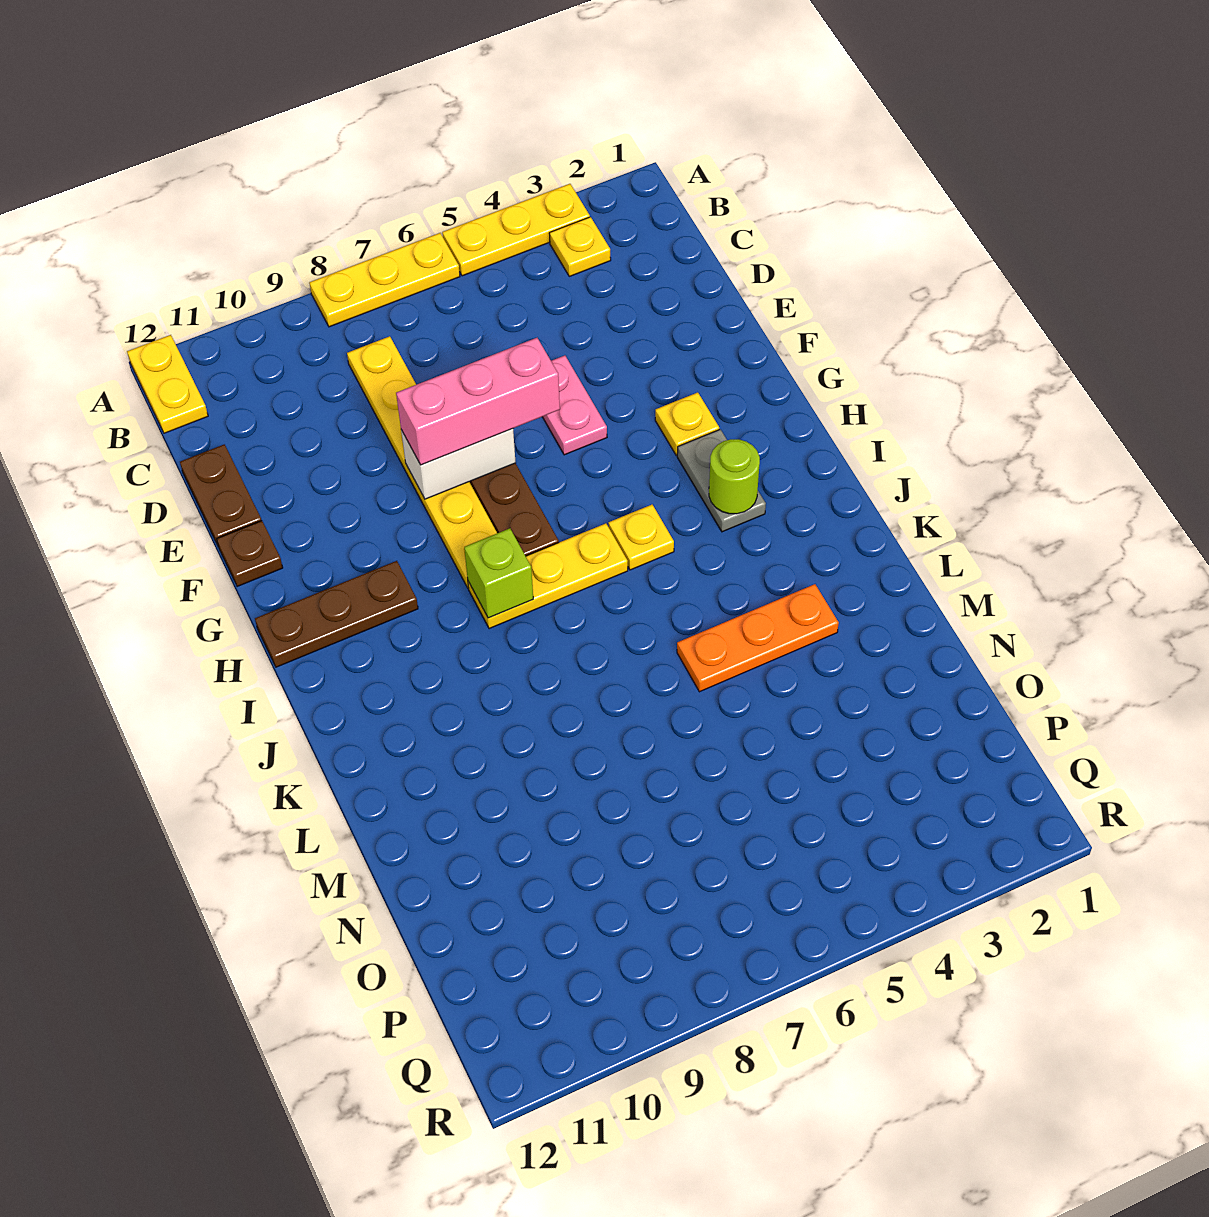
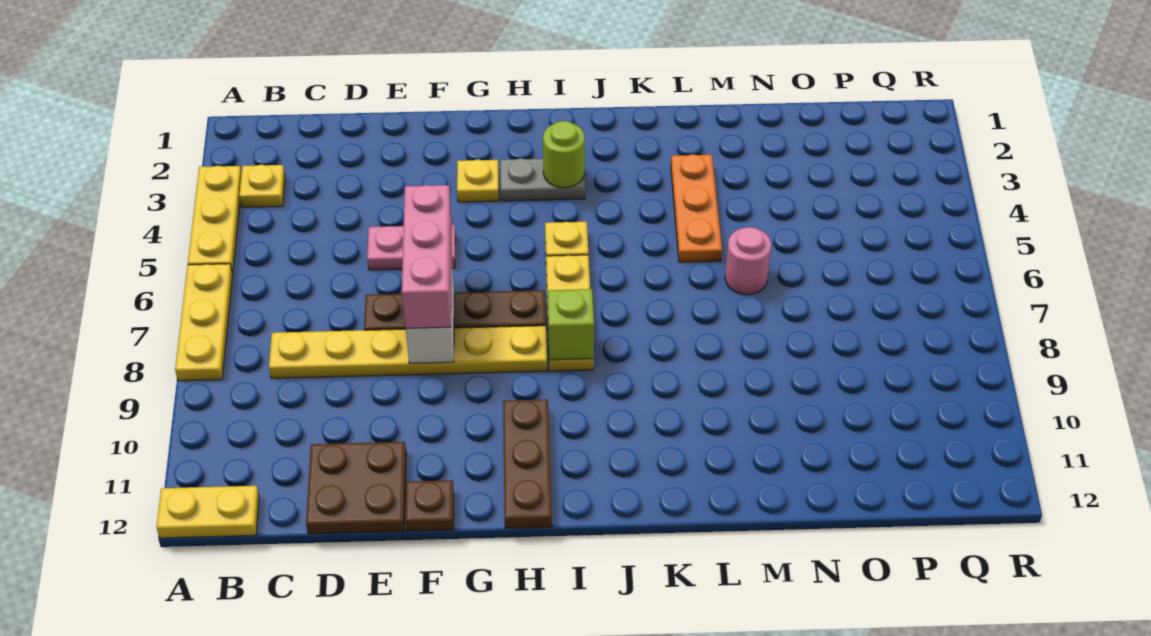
brown plate D12:E12 level 1 -> brown plate D11:E12 level 1
none -> pink round brick M6 level 1

